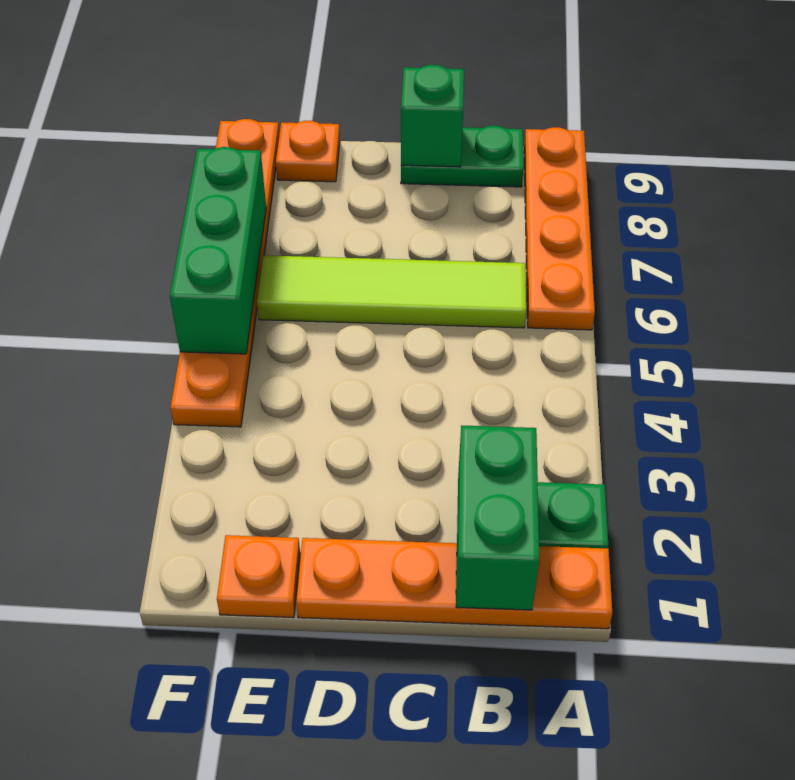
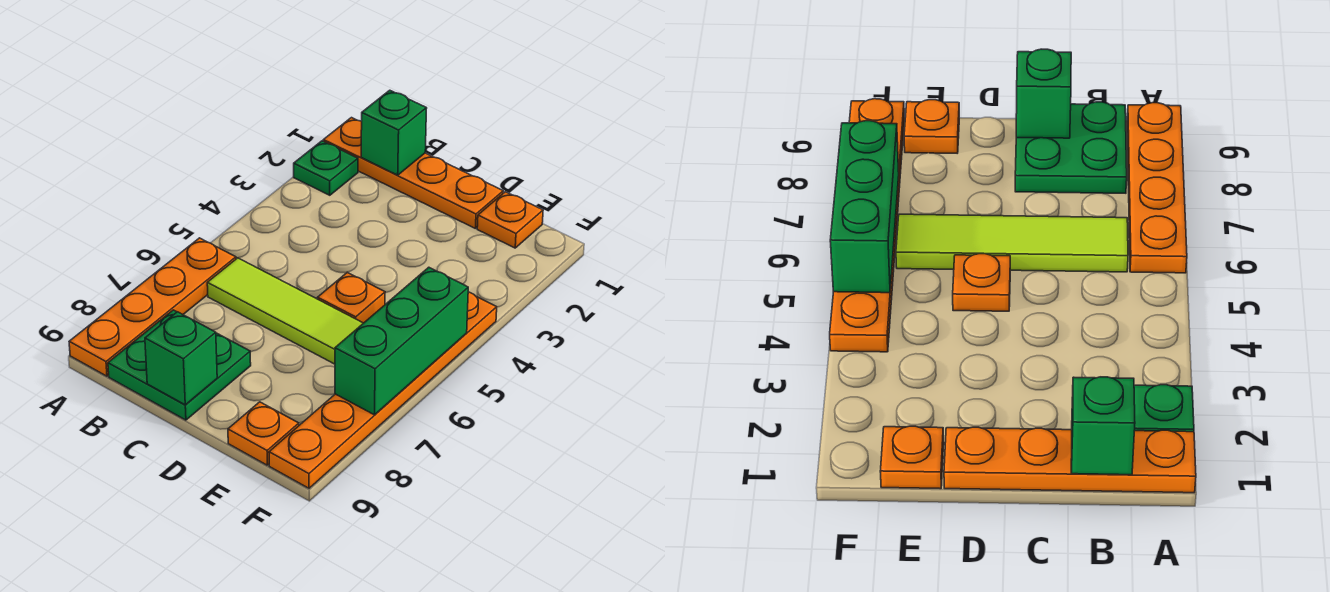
green brick B1:B2 level 2 -> green brick B1 level 2
green plate B9:C9 level 1 -> green plate B8:C9 level 1
none -> orange plate D5 level 1

